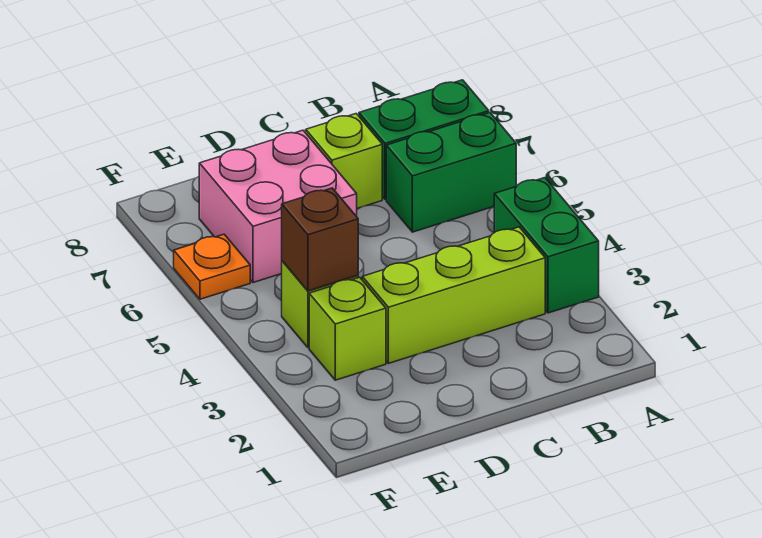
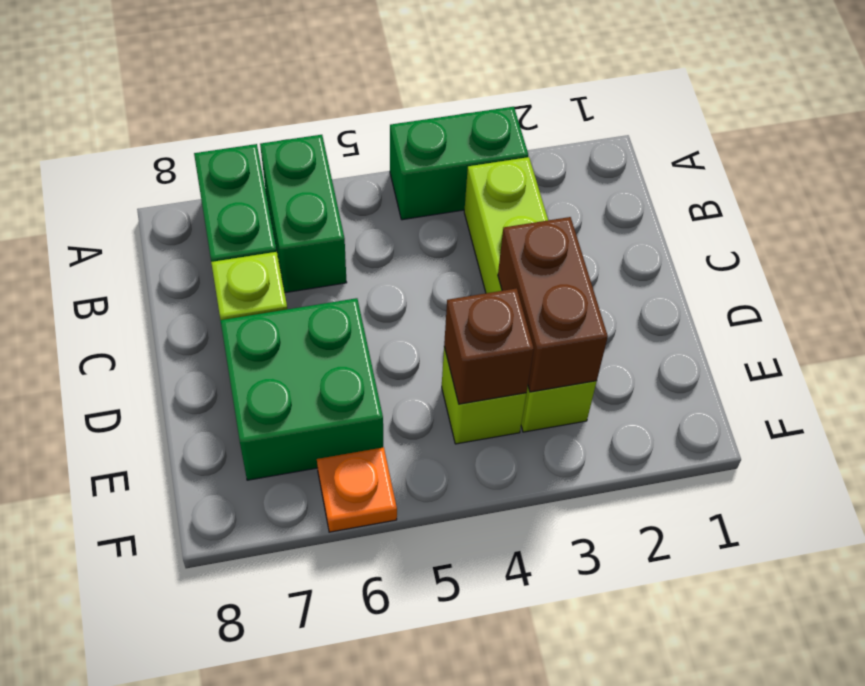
none -> brown brick D3:E3 level 2
pink brick D6:E7 level 1 -> green brick D6:E7 level 1

